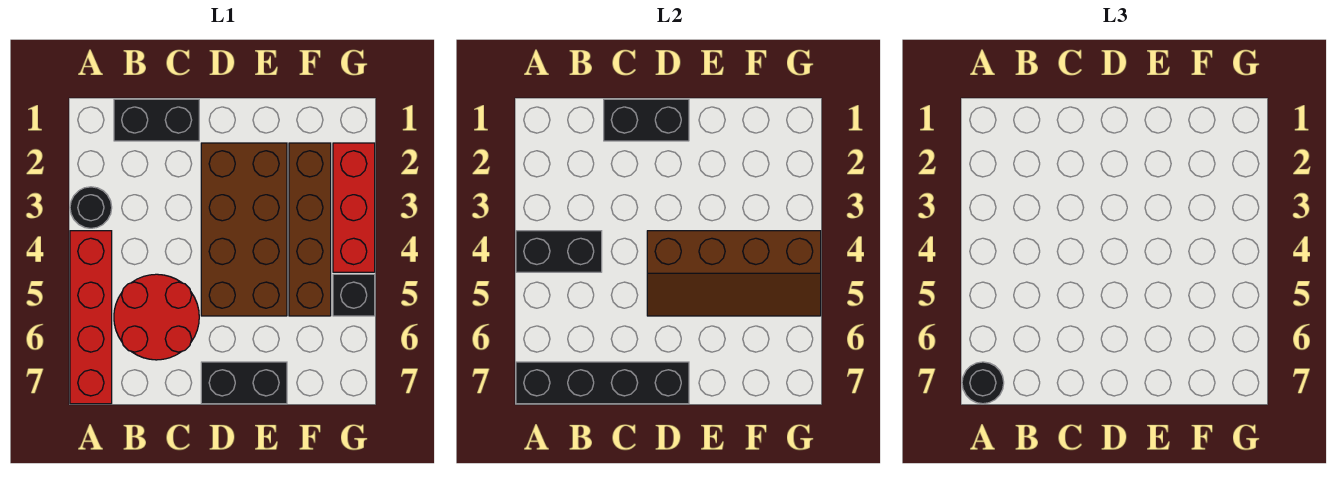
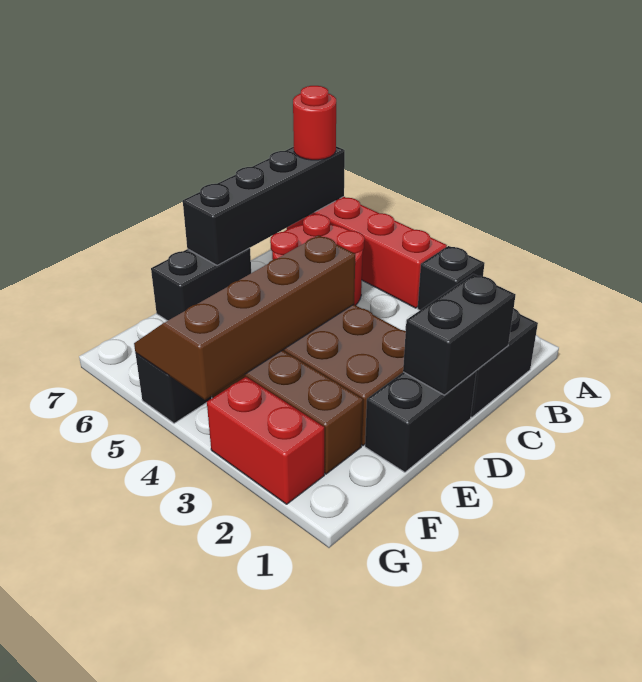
black round brick A3 level 1 -> black brick A3 level 1
black brick A4:B4 level 2 -> black brick D1:E1 level 1
black round brick A7 level 3 -> red round brick A7 level 3
red brick G2:G4 level 1 -> red brick G2:G3 level 1

